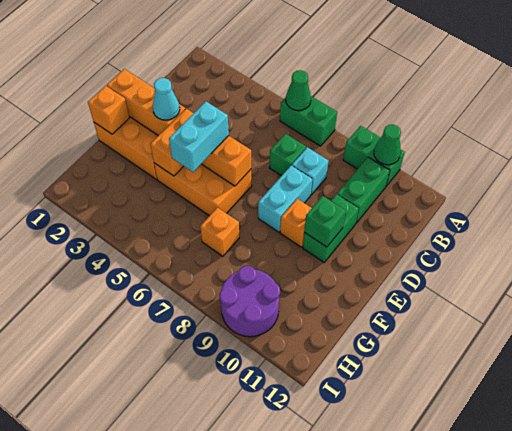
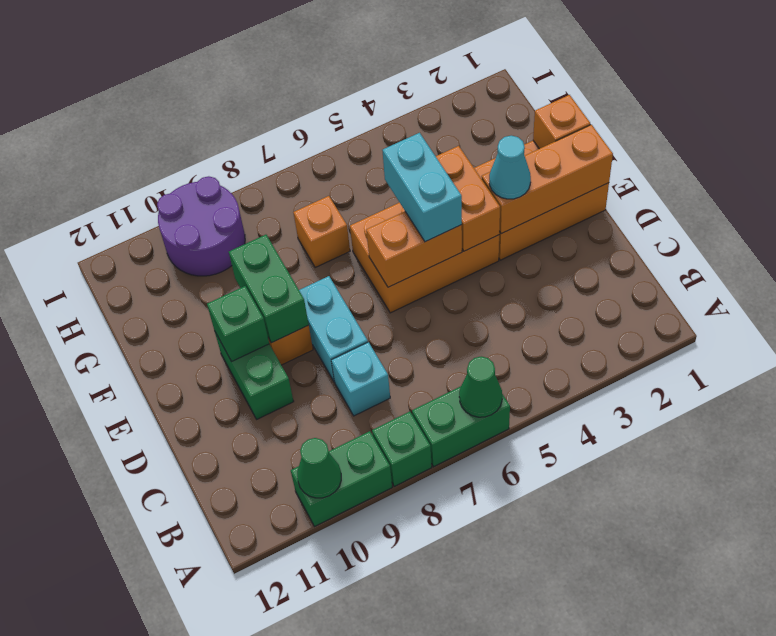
green brick B10:C10 level 1 -> green brick E9:F9 level 2
green brick C7 level 1 -> green brick A8 level 1

